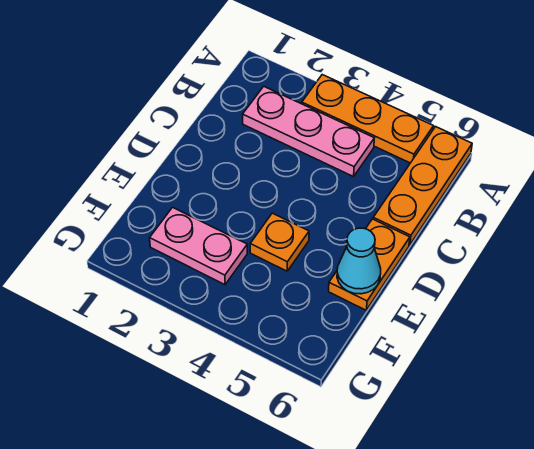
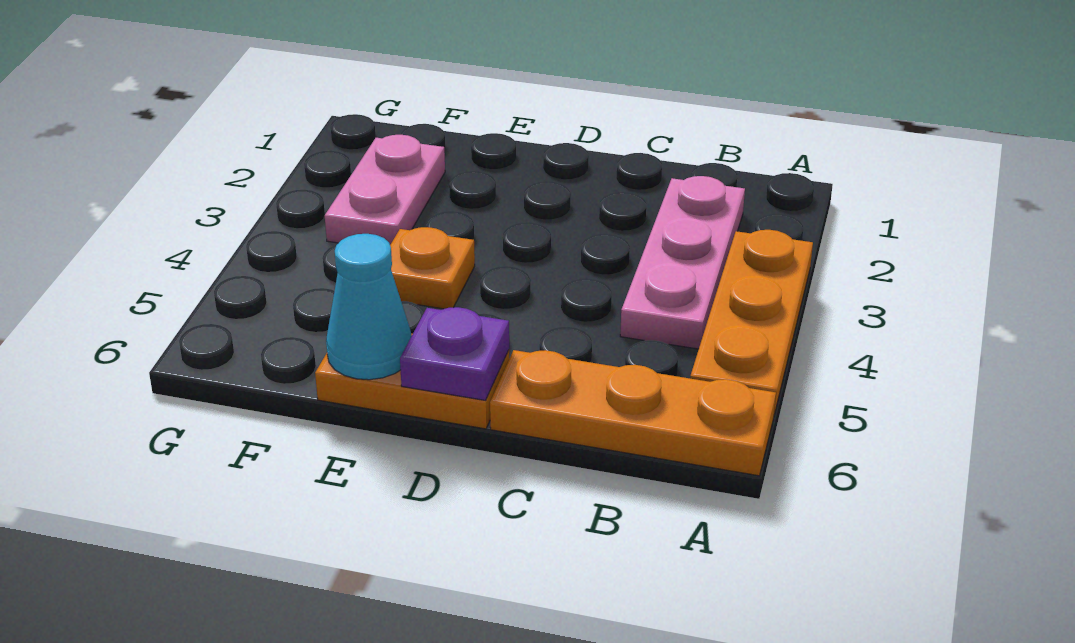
none -> purple plate D6 level 2

